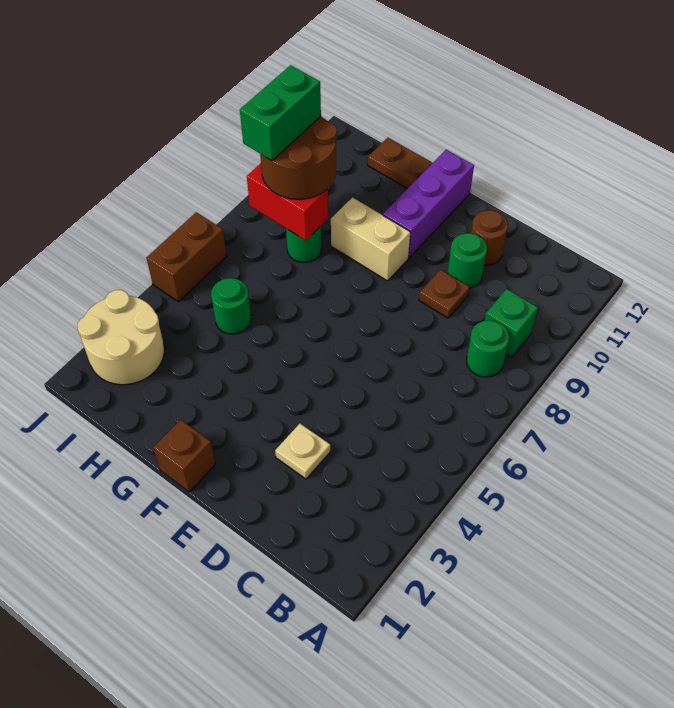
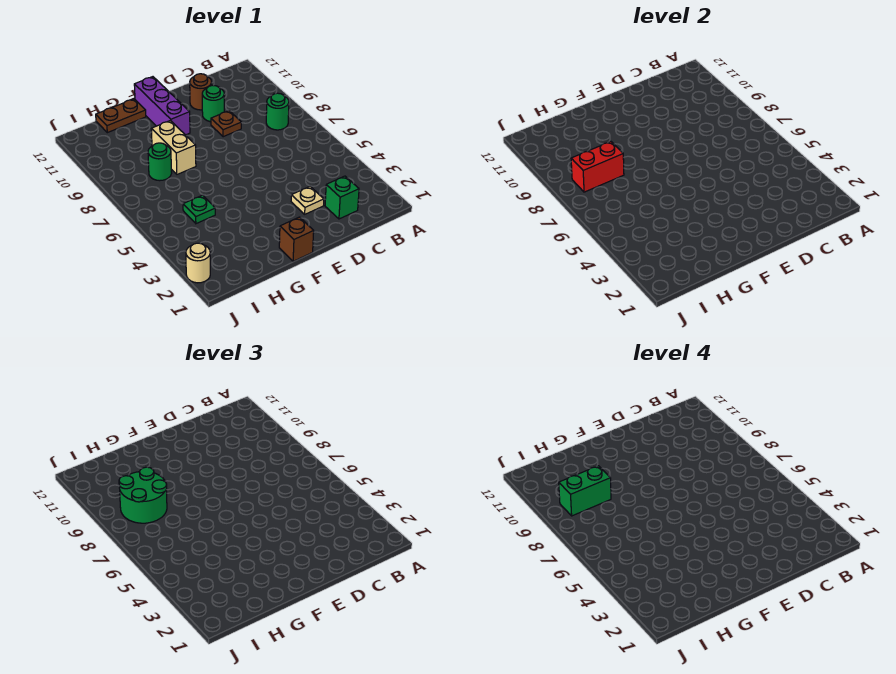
green brick B9 level 1 -> green brick C2 level 1
tan brick F9:G9 level 1 -> tan brick G8:G9 level 1
green round brick H5 level 1 -> green plate H5 level 1
brown round brick H8:I9 level 3 -> green round brick H8:I9 level 3
tan round brick I2:J3 level 1 -> tan round brick J2 level 1
green brick I8:I9 level 4 -> green brick H9:I9 level 4
brown brick J5:J6 level 1 -> none

